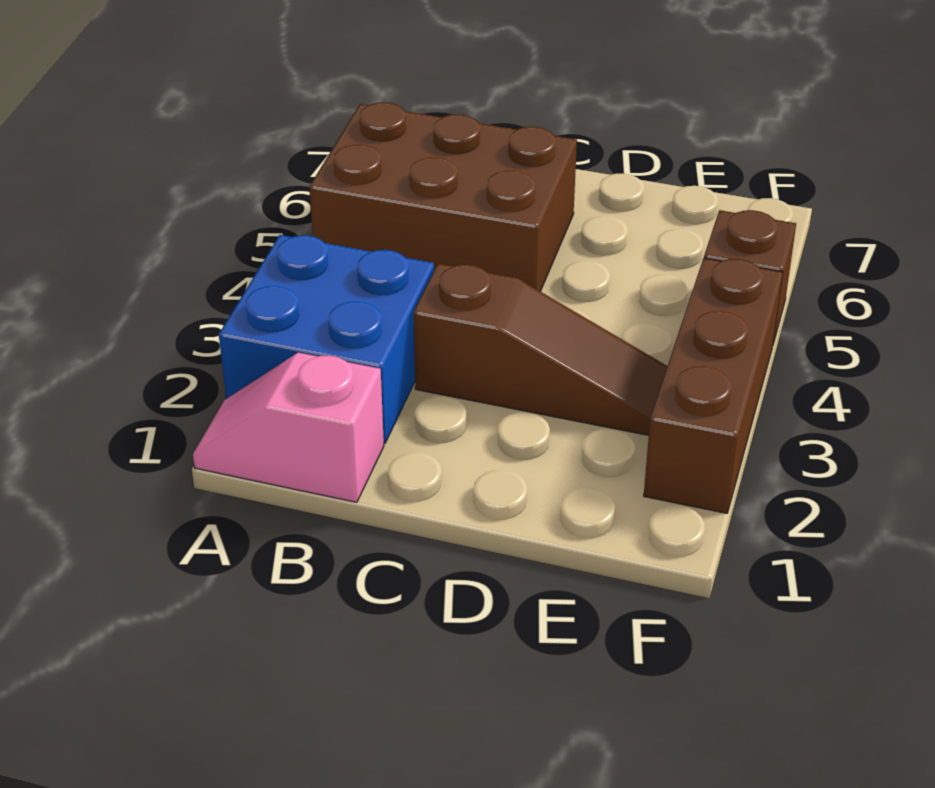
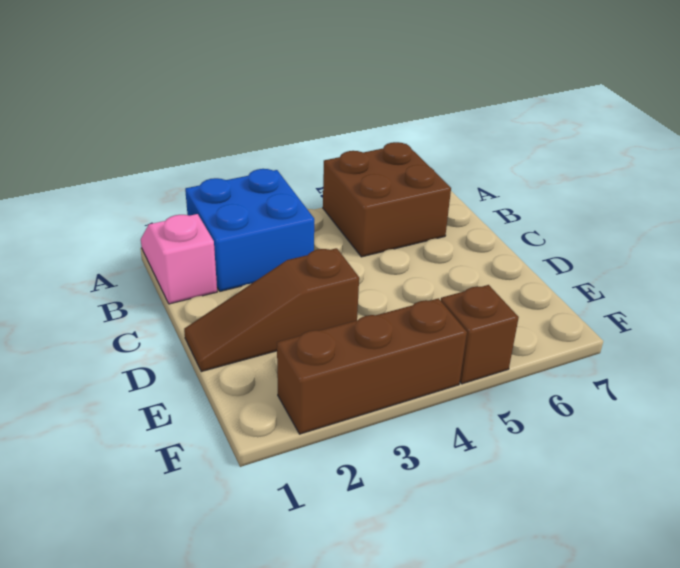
brown brick A5:C6 level 1 -> brown brick A5:B6 level 1
brown slope C3:E3 level 1 top C -> brown slope D1:D3 level 1 top 3

